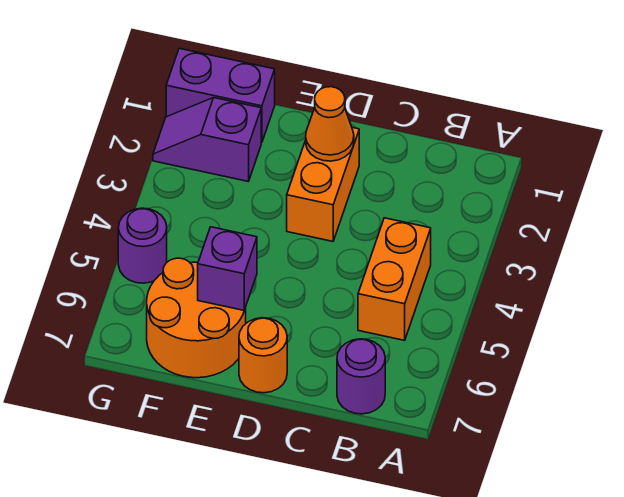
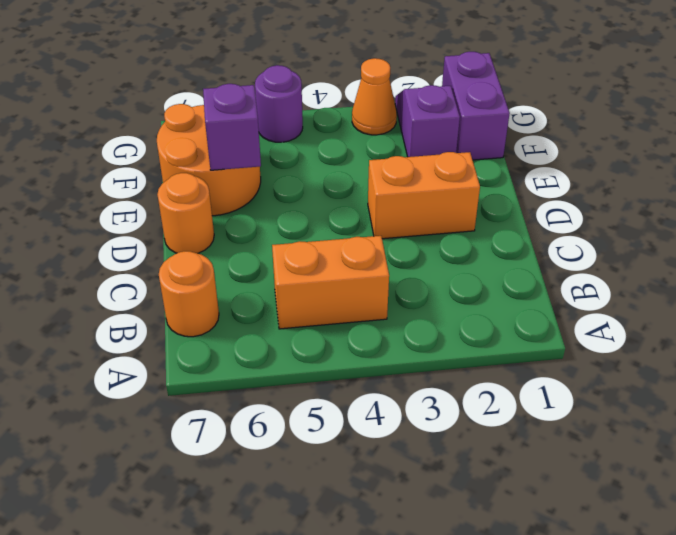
purple round brick B7 level 1 -> orange round brick B7 level 1
orange cone D2 level 2 -> orange cone G3 level 1

